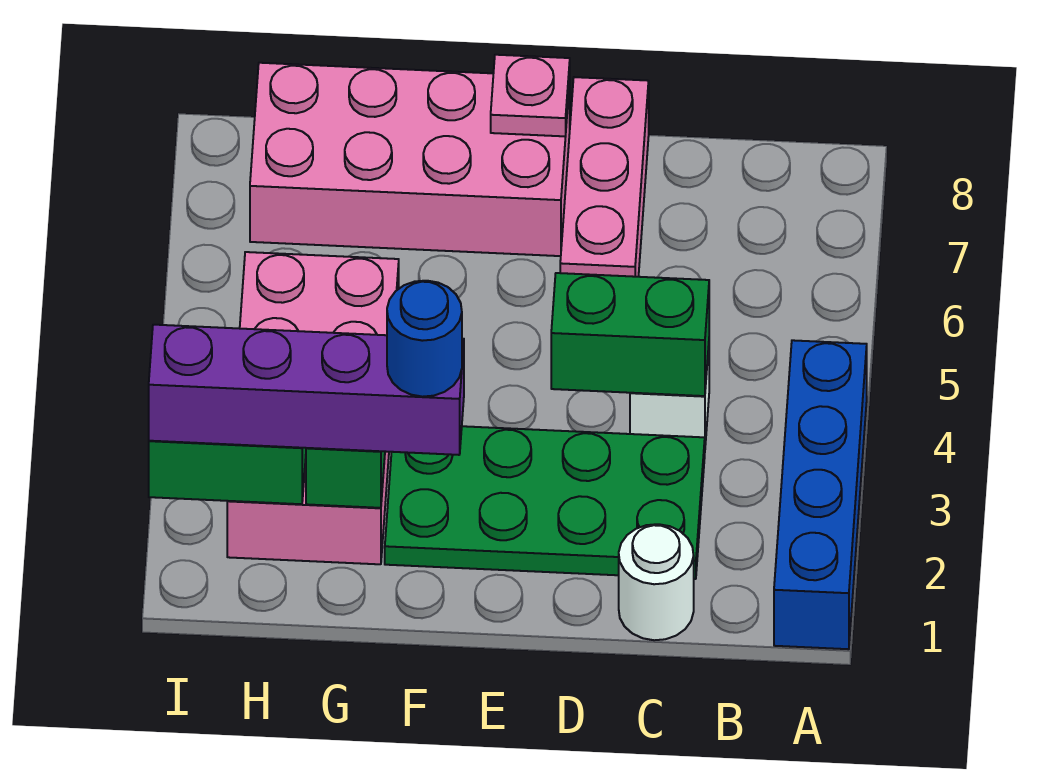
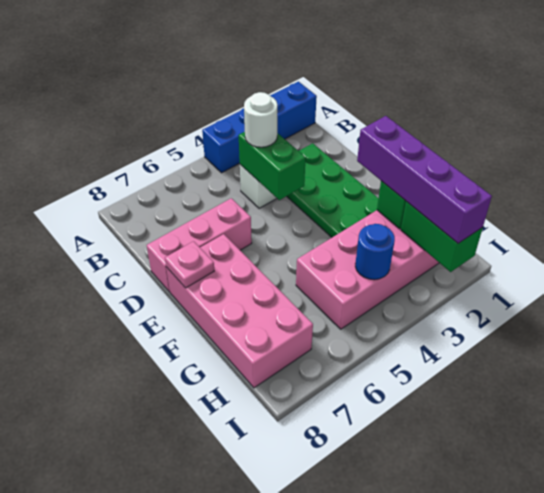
white round brick C1 level 1 -> white round brick C4 level 3
blue round brick F2 level 4 -> blue round brick H4 level 2

